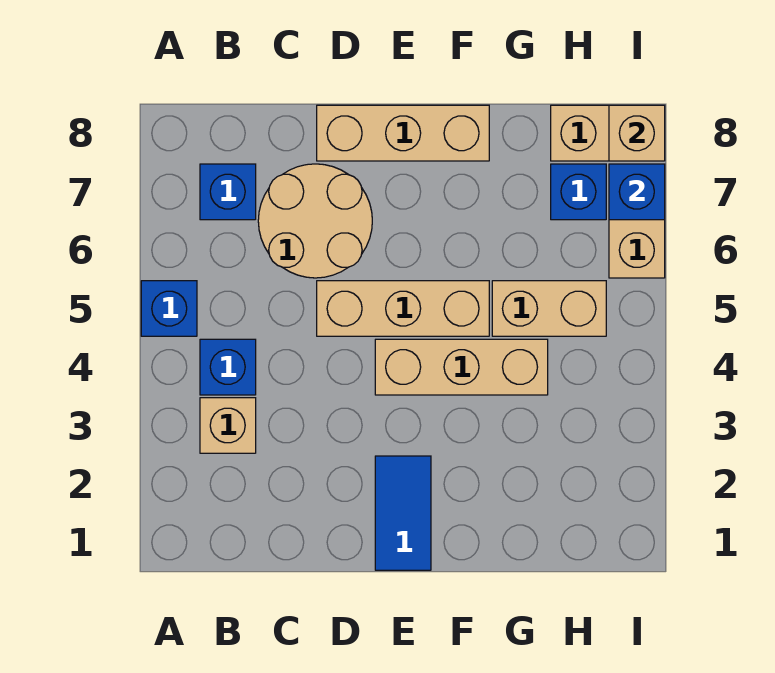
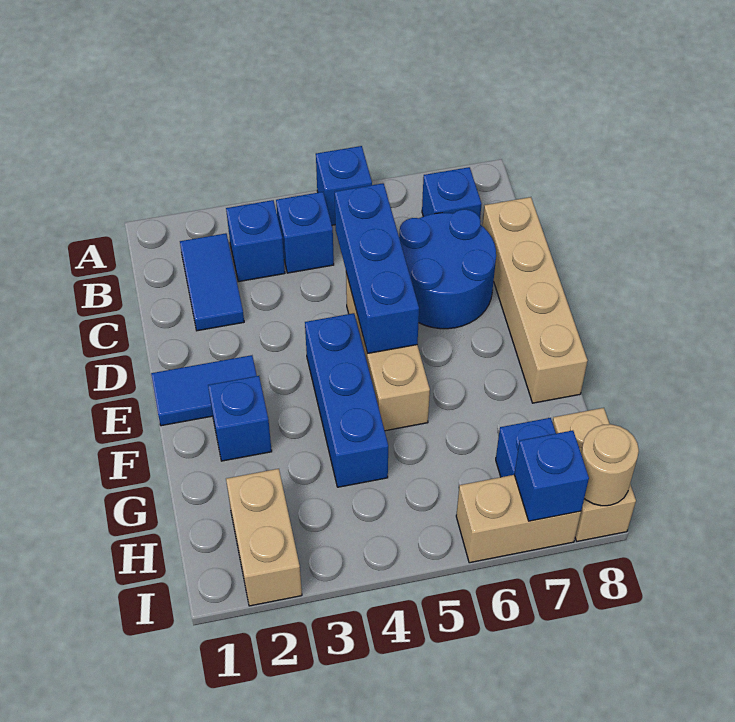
none -> blue tile B2:C2 level 1
tan brick B3 level 1 -> blue brick B3 level 1
none -> blue brick C5:E5 level 2
tan round brick C6:D7 level 1 -> blue round brick C6:D7 level 1
tan brick D8:F8 level 1 -> tan brick C8:F8 level 1
tan brick E4:G4 level 1 -> blue brick E4:G4 level 1
none -> blue brick F2 level 1
tan brick G5:H5 level 1 -> tan brick H2:I2 level 1
tan brick I8 level 2 -> tan round brick I8 level 2

